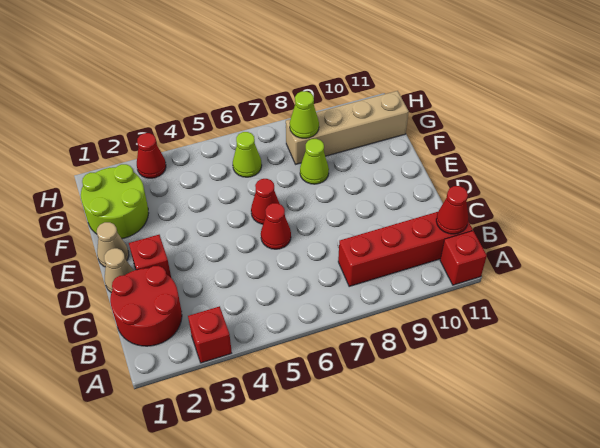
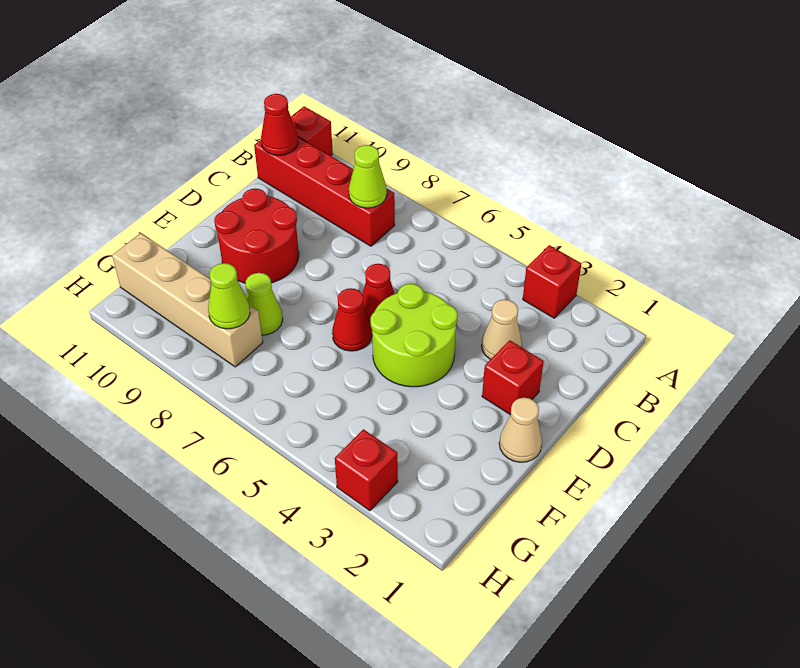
red round brick B1:C2 level 1 -> red round brick D9:E10 level 1
tan cone D1 level 1 -> tan cone C3 level 1
lime round brick F1:G2 level 1 -> lime round brick D4:E5 level 1
lime cone G6 level 1 -> lime cone B8 level 2
red cone H3 level 1 -> red brick H3 level 1

